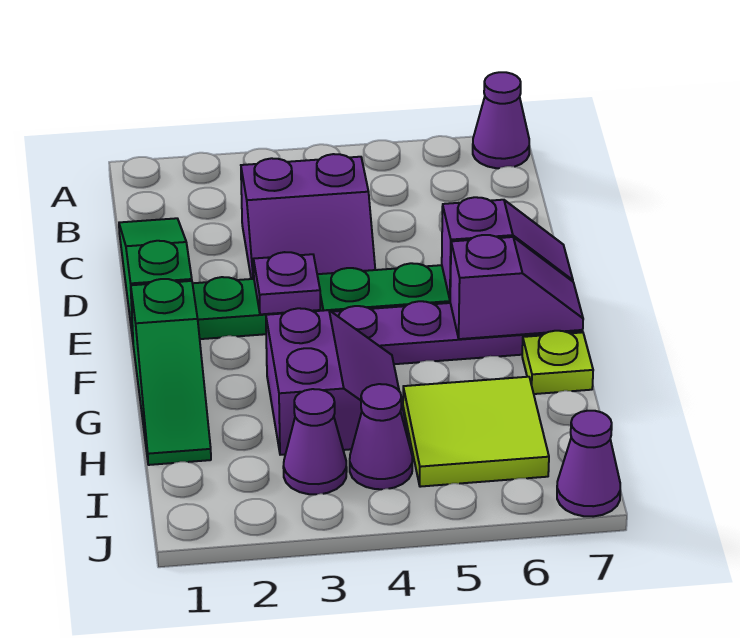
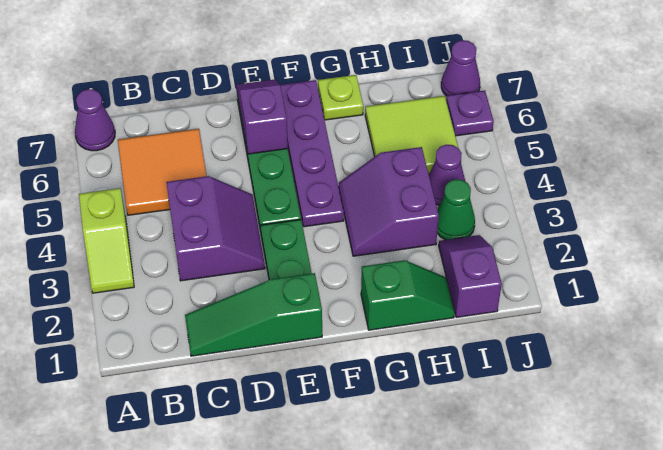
none -> lime slope A3:A4 level 1 top 4
none -> orange tile B5:C6 level 1
purple plate E3 level 2 -> purple plate J6 level 1
green slope F1:H1 level 1 top F -> green slope G1:H1 level 1 top G
purple slope F6:F7 level 2 top 6 -> purple slope I1:I2 level 1 top 1
purple slope G3:H4 level 1 top 3 -> purple slope G3:H4 level 1 top H
purple cone I3 level 1 -> green cone I3 level 1

